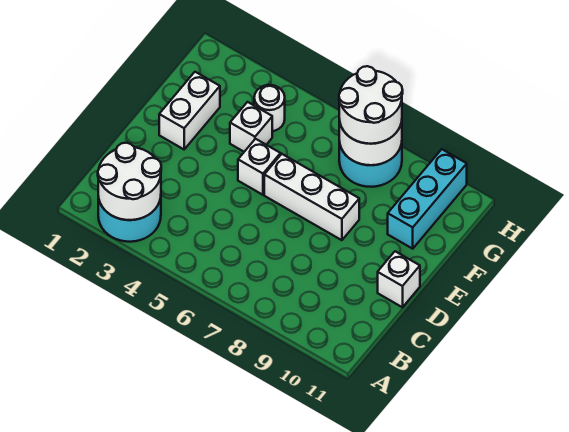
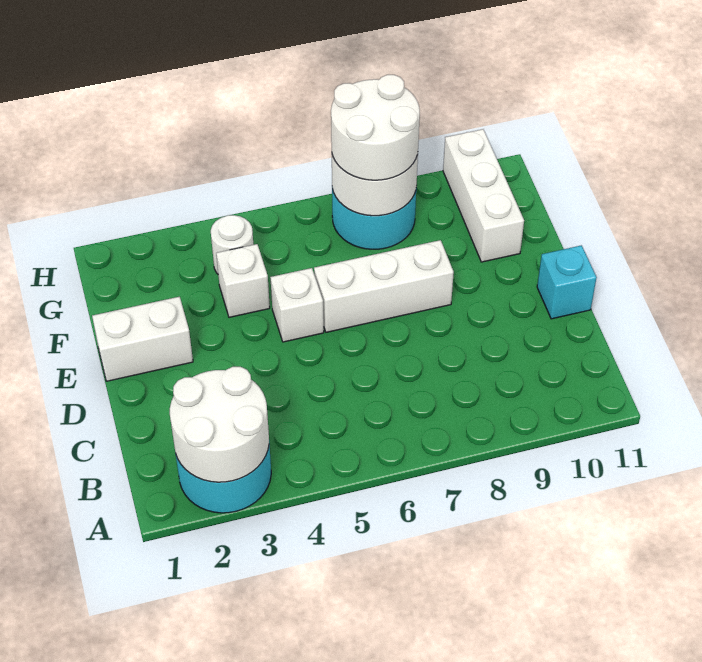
white brick D11 level 1 -> cyan brick D11 level 1
white brick E2:F2 level 1 -> white brick E1:E2 level 1
cyan brick F10:H10 level 1 -> white brick F10:H10 level 1

